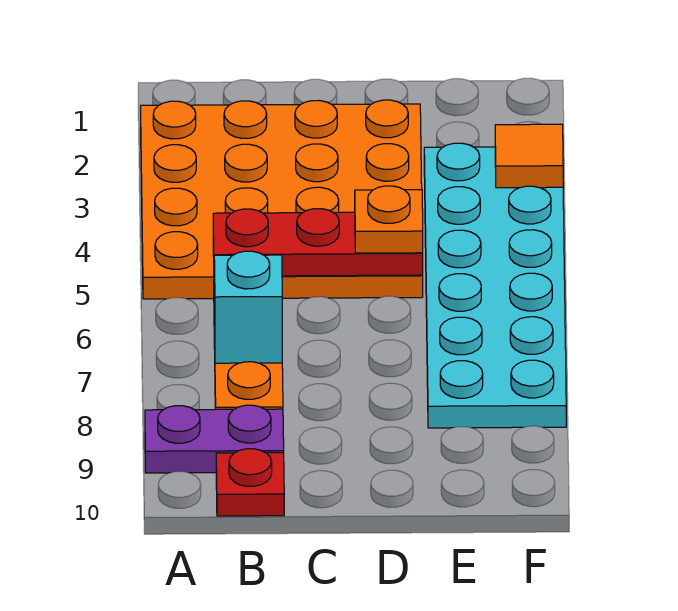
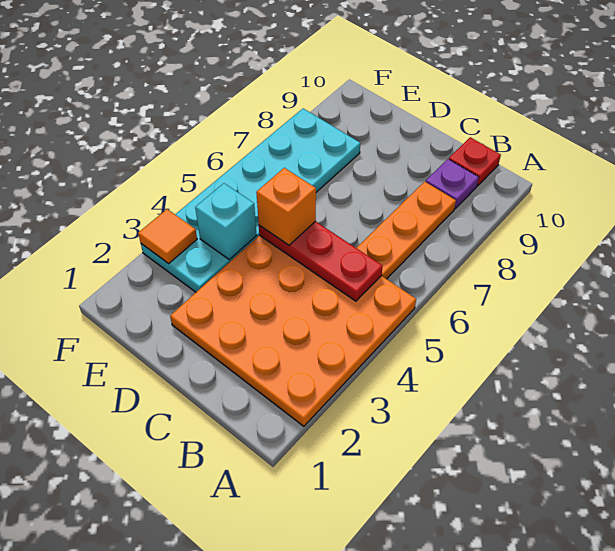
purple plate A9:B9 level 1 -> purple plate B9 level 1
cyan brick B7 level 2 -> cyan brick E4 level 2
orange plate D5 level 3 -> orange brick D5 level 3

